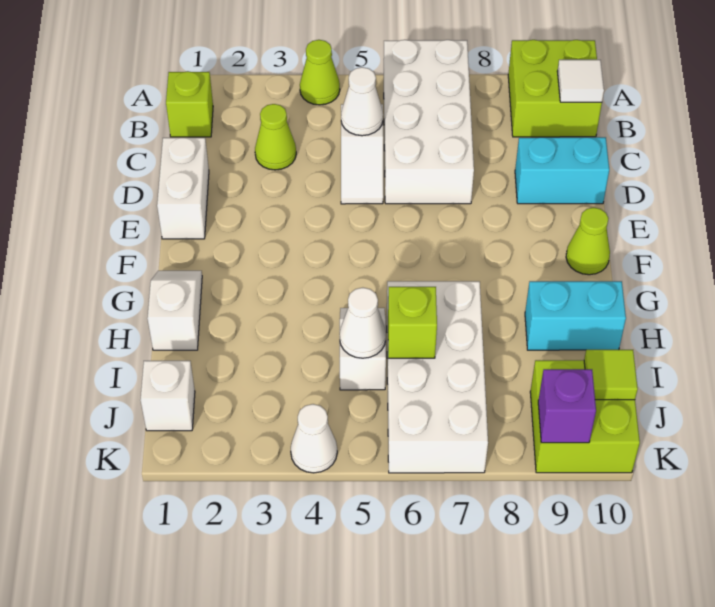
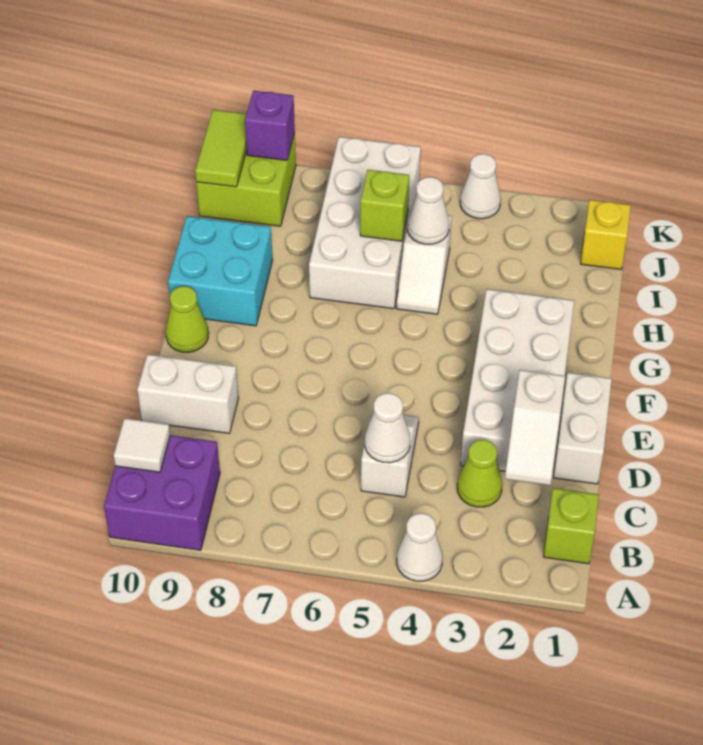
lime cone A4 level 1 -> white cone A4 level 1
white brick A6:D7 level 1 -> white brick D2:G3 level 1
lime brick A9:B10 level 1 -> purple brick A9:B10 level 1
cyan brick D9:D10 level 1 -> white brick D9:D10 level 1
white slope G1:H1 level 1 top H -> white slope C2:D2 level 2 top D
cyan brick H9:H10 level 1 -> cyan brick G9:H10 level 1
white brick J1 level 1 -> yellow brick J1 level 1
lime tile J10 level 2 -> lime tile J10:K10 level 2

